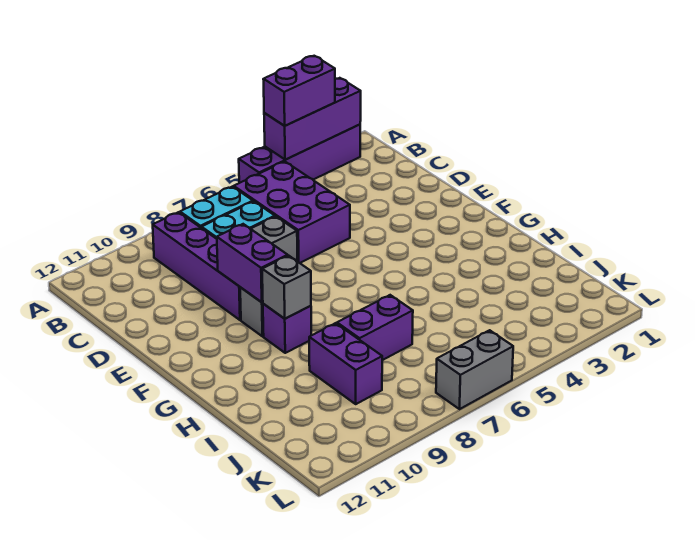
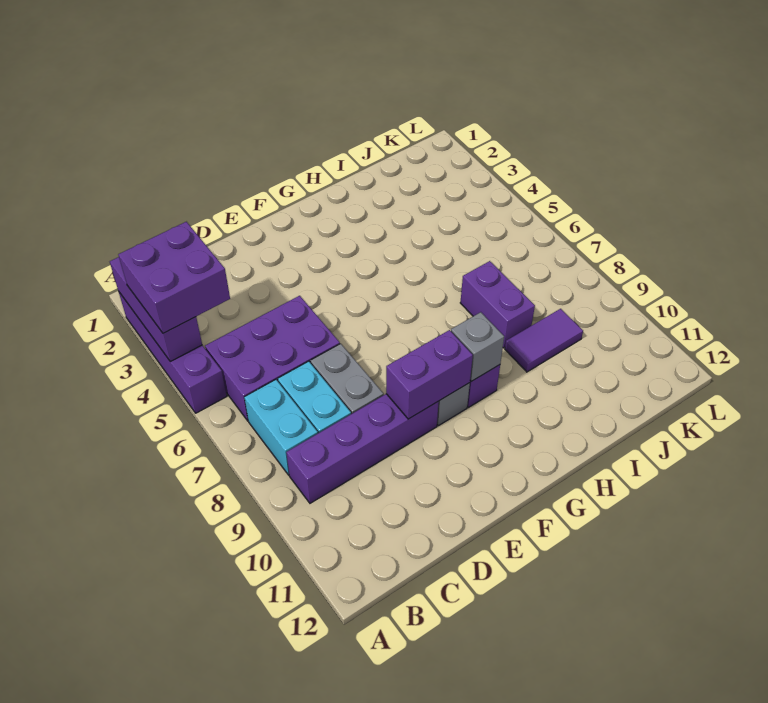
purple brick A3:A4 level 3 -> purple brick A3:B4 level 3
purple brick I9:J9 level 1 -> purple tile I9:J9 level 1
grey brick L6:L7 level 1 -> none

